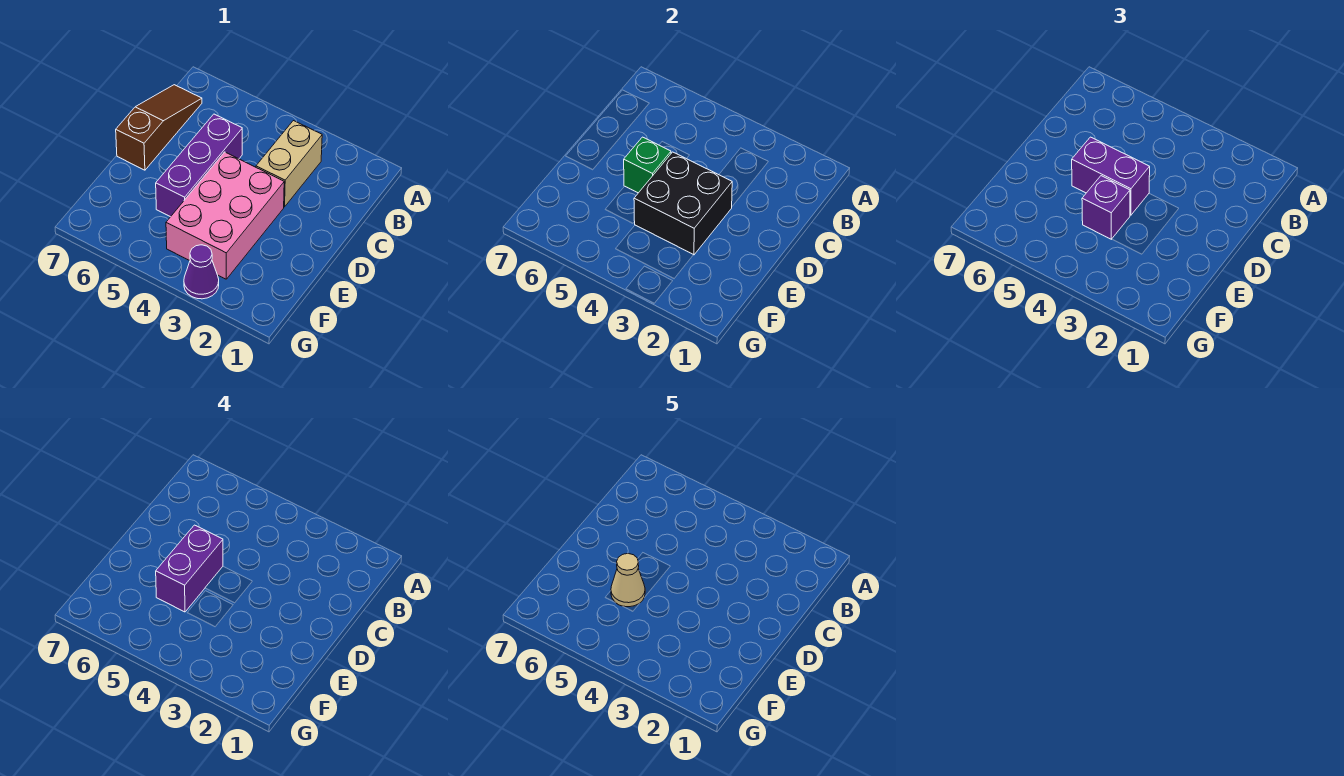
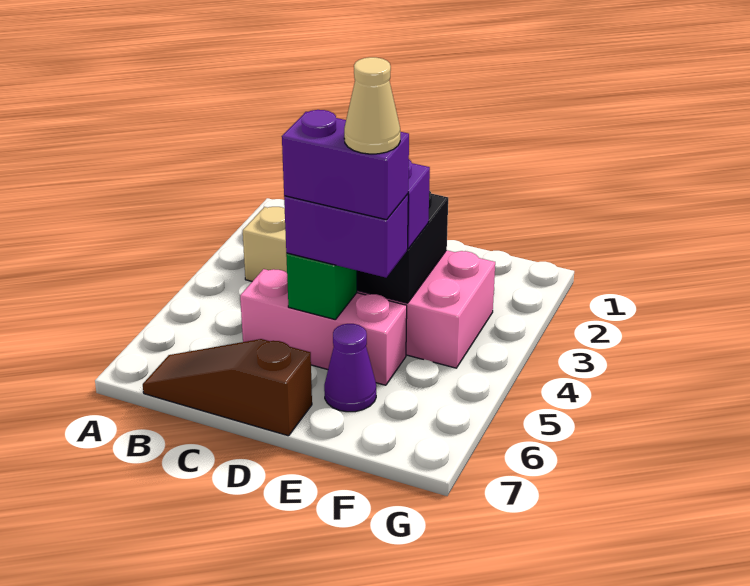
purple brick C5:E5 level 1 -> pink brick C5:E5 level 1
purple brick D4:D5 level 3 -> purple brick D5:E5 level 3
purple cone G3 level 1 -> purple cone E6 level 1

